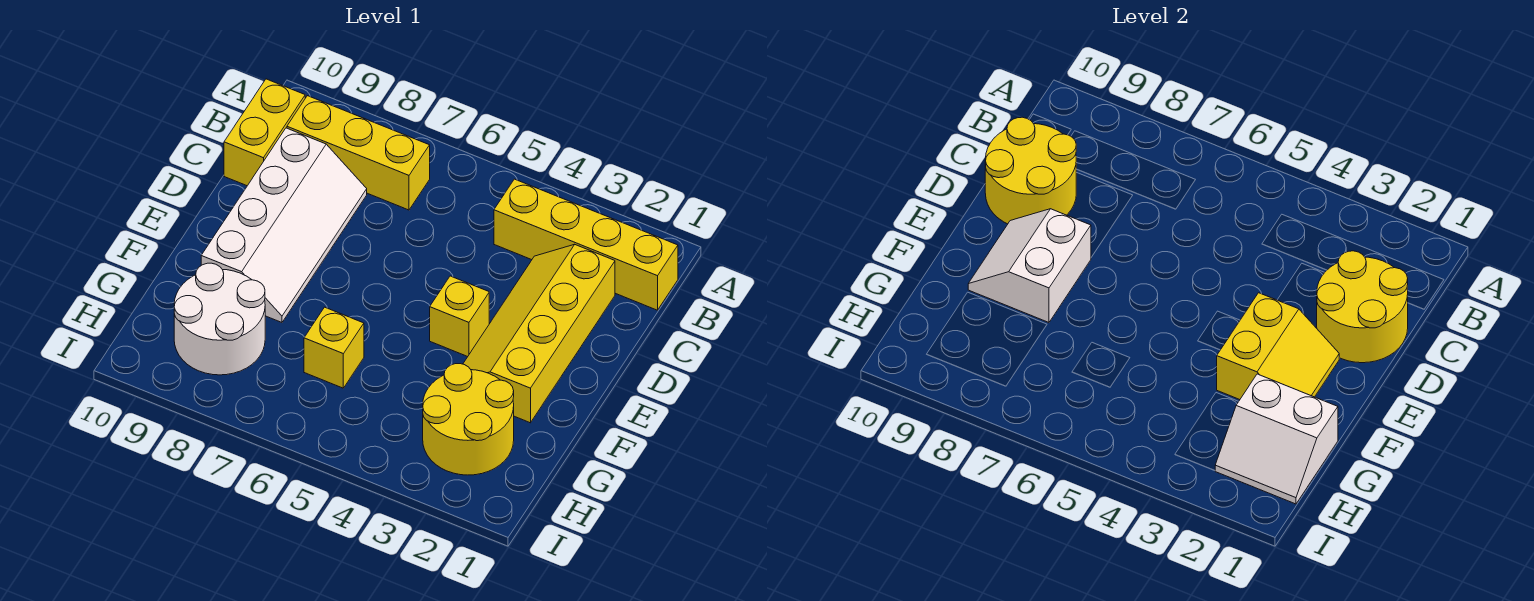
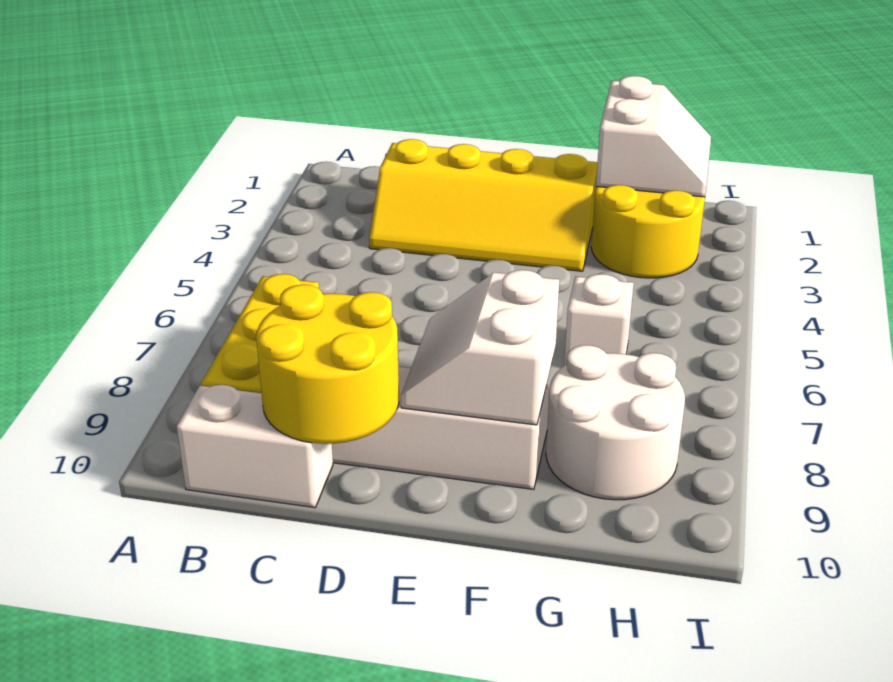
yellow brick B1:B4 level 1 -> none
yellow brick B10:C10 level 1 -> white brick B10:C10 level 1
yellow round brick C1:D2 level 2 -> none
yellow slope E2:F3 level 2 top 3 -> none
yellow brick E4 level 1 -> none
white slope E8:F9 level 2 top 8 -> white slope E8:F9 level 2 top F
yellow brick G6 level 1 -> white brick G6 level 1

